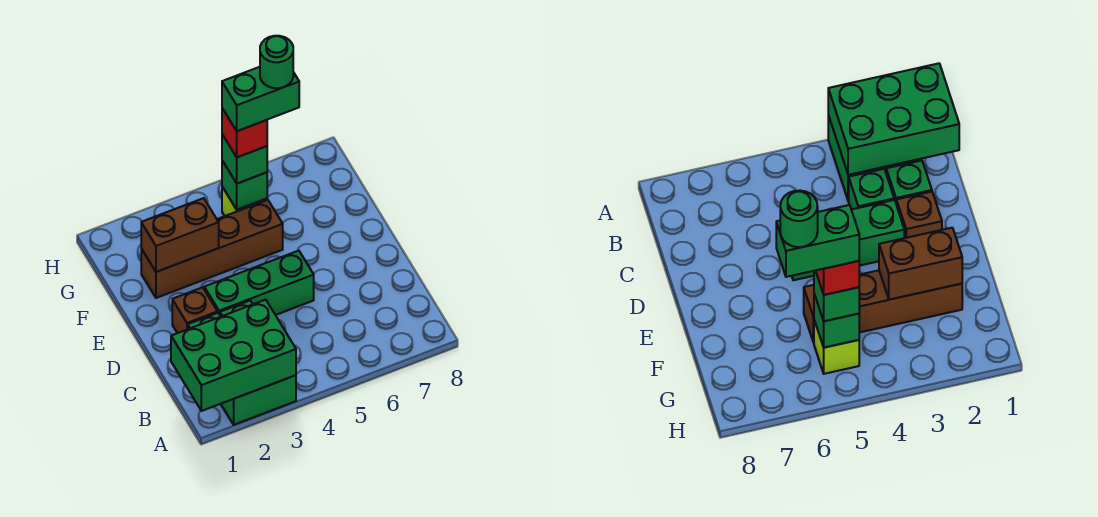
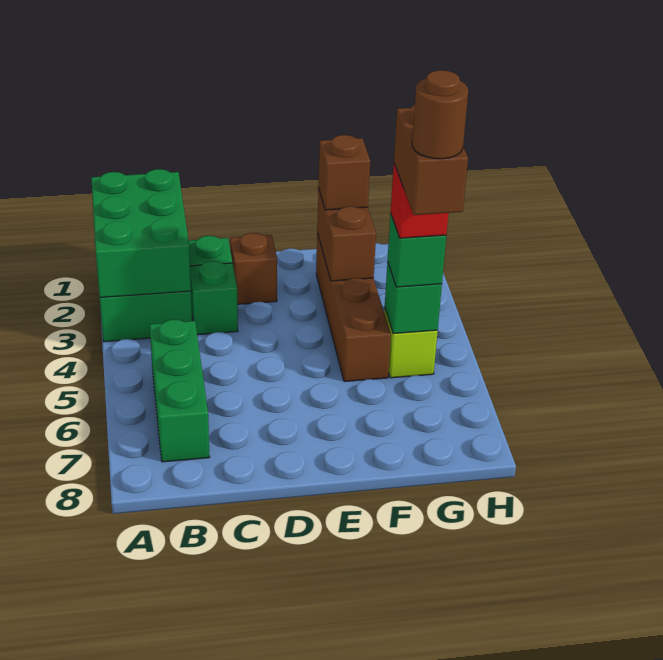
green brick D3:D5 level 1 -> green brick B5:B7 level 1
none -> brown brick F2 level 3
green brick G5:G6 level 5 -> brown brick G5:G6 level 5
green round brick G6 level 6 -> brown round brick G6 level 6

